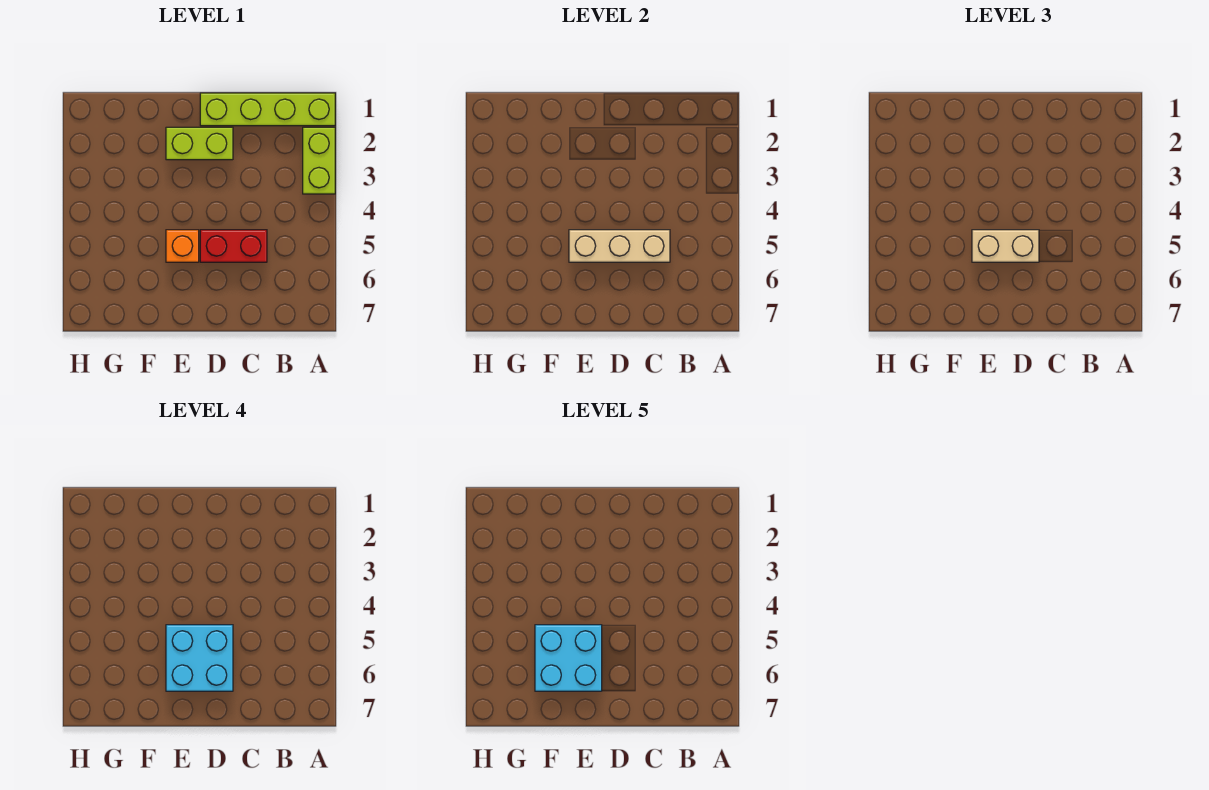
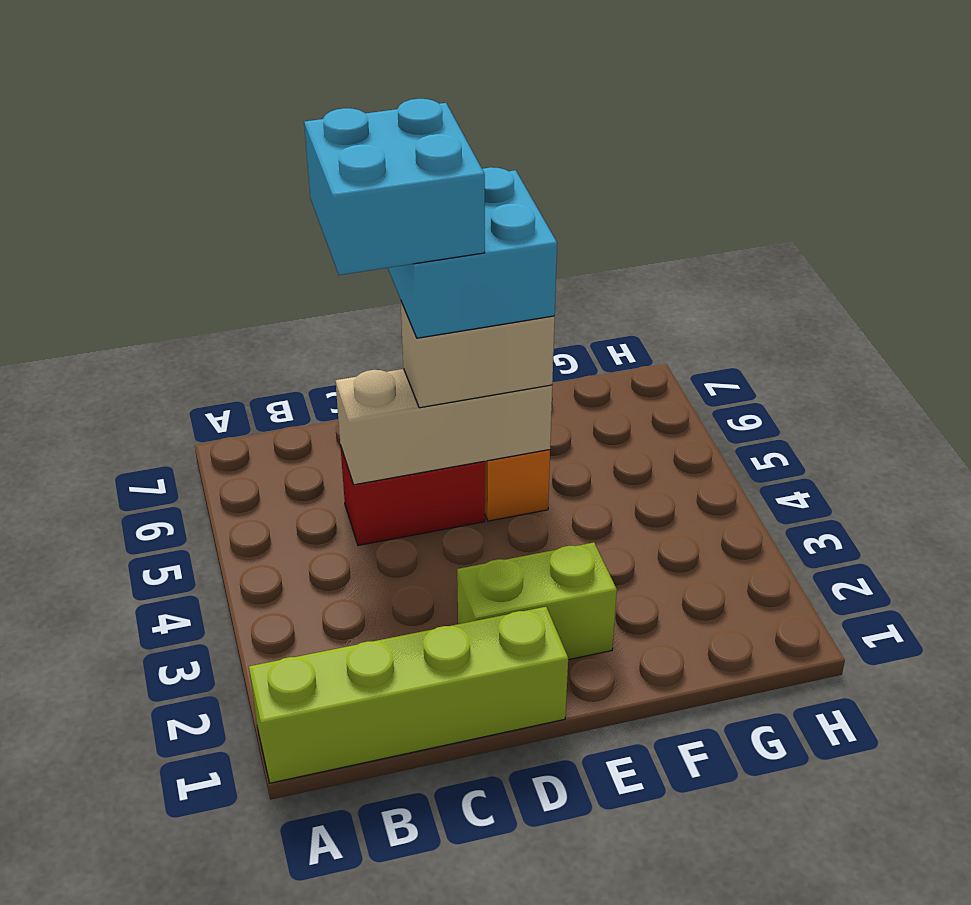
lime brick A2:A3 level 1 -> none
cyan brick E5:F6 level 5 -> cyan brick C5:D6 level 5

